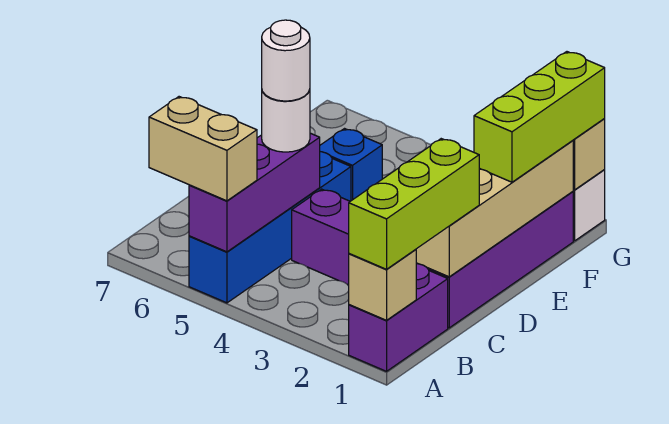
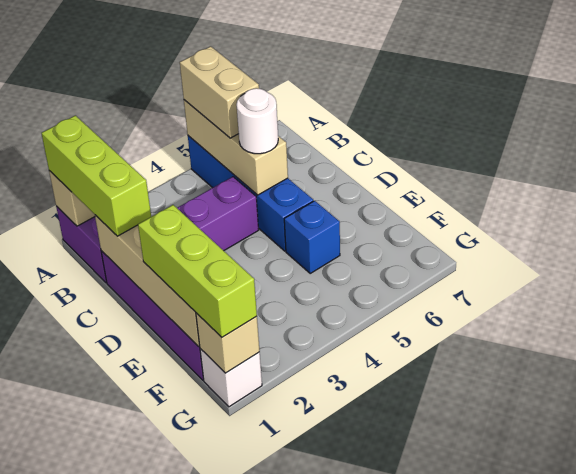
purple brick A5:C5 level 2 -> tan brick A5:C5 level 2
tan brick A5:A6 level 3 -> tan brick A5:B5 level 3
white round brick C5 level 4 -> none

